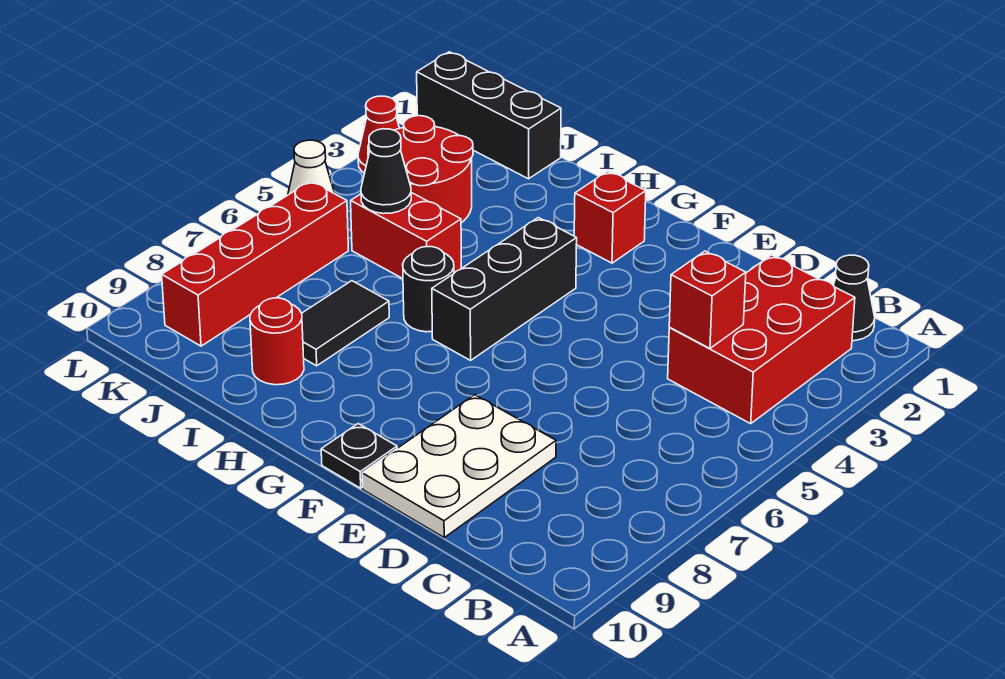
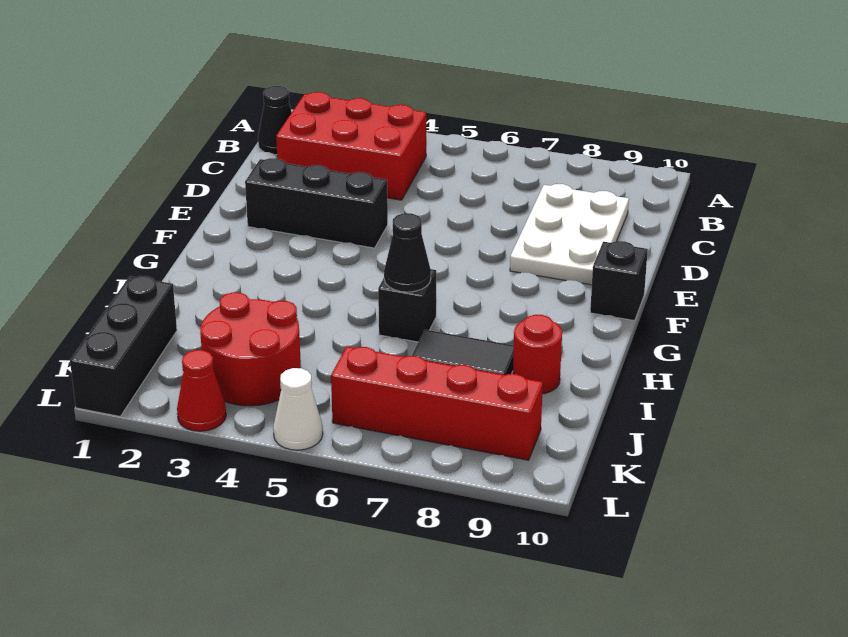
red brick C4 level 2 -> none
white plate D8:E10 level 1 -> white plate C8:E9 level 1
black plate F10 level 1 -> black brick F10 level 1
red brick G2 level 1 -> none
black brick G4:G6 level 1 -> black brick E2:E4 level 1
black round brick H6 level 1 -> black brick H6 level 1
red brick I5:J5 level 1 -> none
black cone J5 level 2 -> black cone H6 level 2

